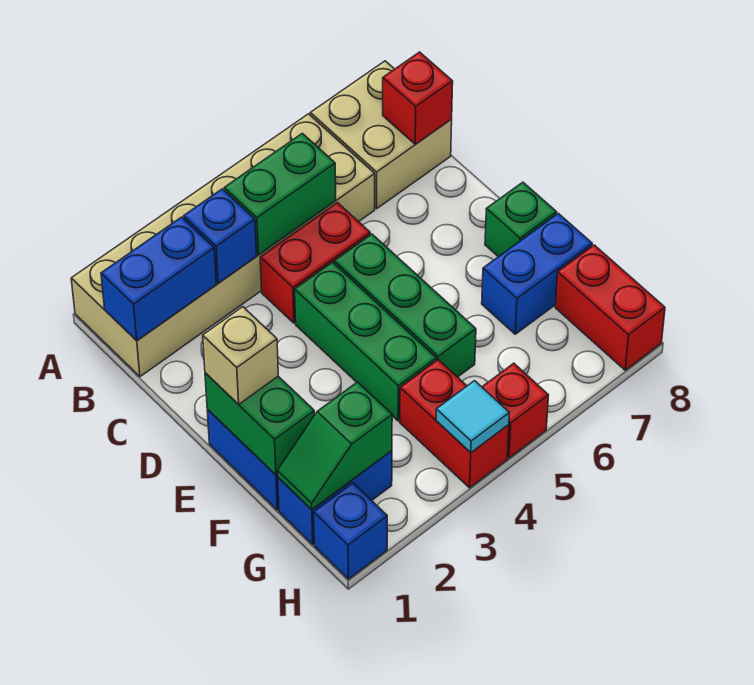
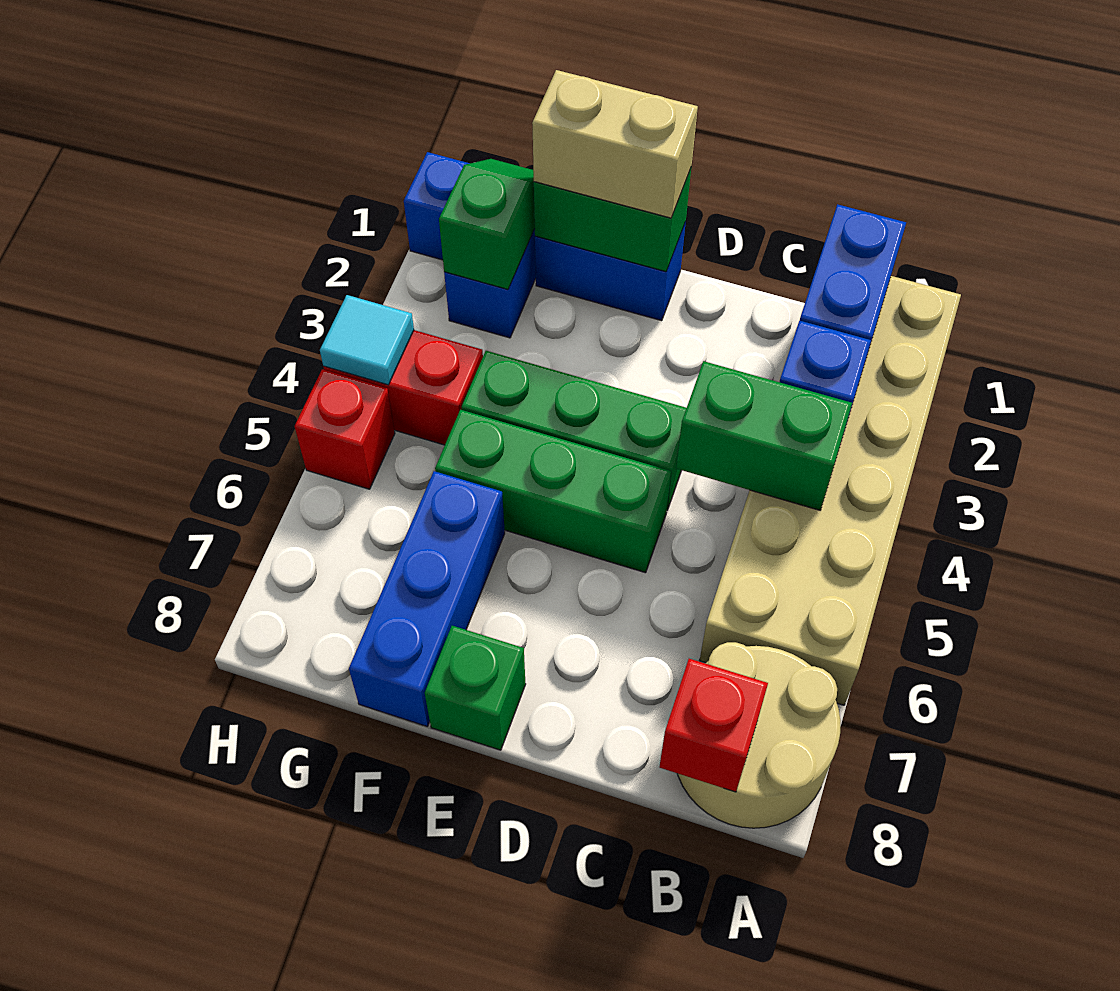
tan brick A7:B8 level 1 -> tan round brick A7:B8 level 1
green brick B4:B5 level 2 -> green brick B4:C4 level 2
red brick C4:C5 level 1 -> none
tan brick E1 level 3 -> tan brick E1:F1 level 3
blue brick F7:F8 level 1 -> blue brick F6:F8 level 1
red brick G8:H8 level 1 -> none

